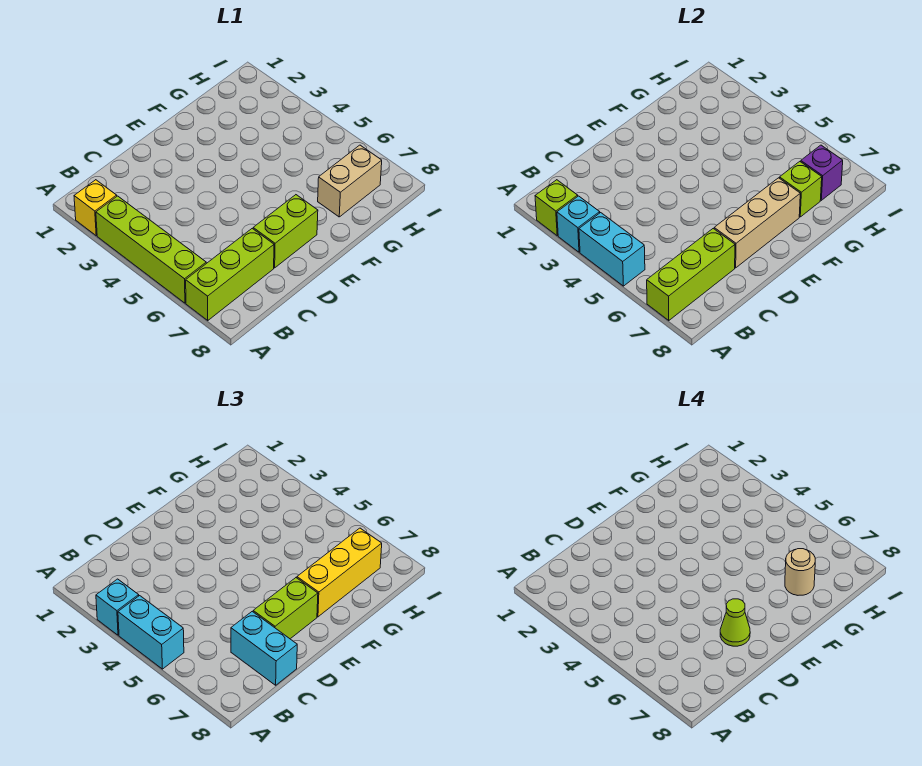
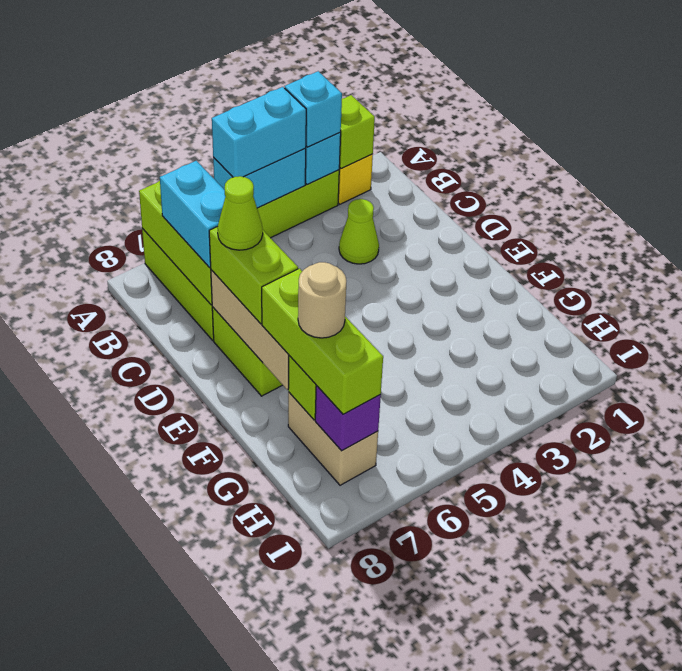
none -> lime cone C3 level 1
cyan brick C7:C8 level 3 -> cyan brick B7:C7 level 3
yellow brick F7:H7 level 3 -> lime brick F7:H7 level 3

